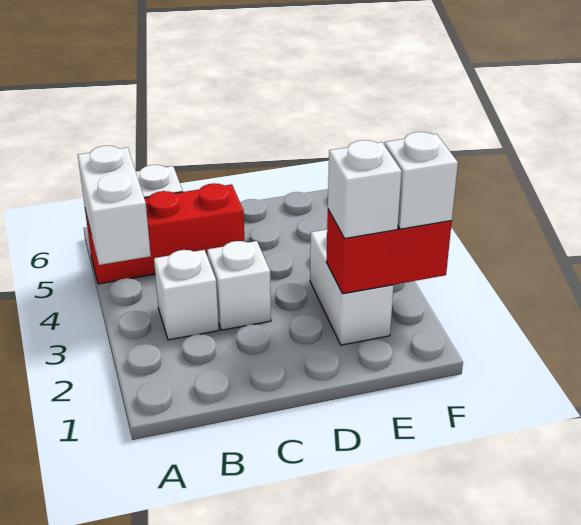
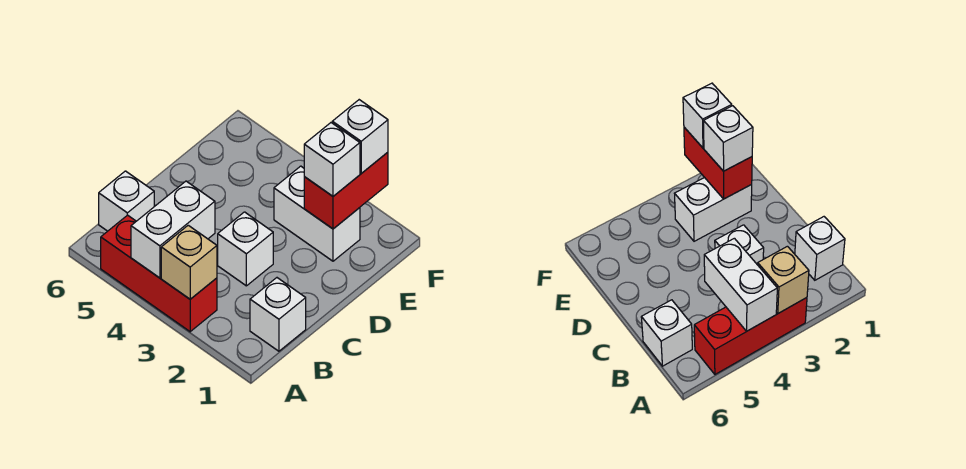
none -> tan brick A3 level 2
white brick A4:A5 level 2 -> white brick A4:B4 level 2
red brick A5:C5 level 1 -> red brick A3:A5 level 1
white brick B3 level 1 -> white brick B1 level 1

